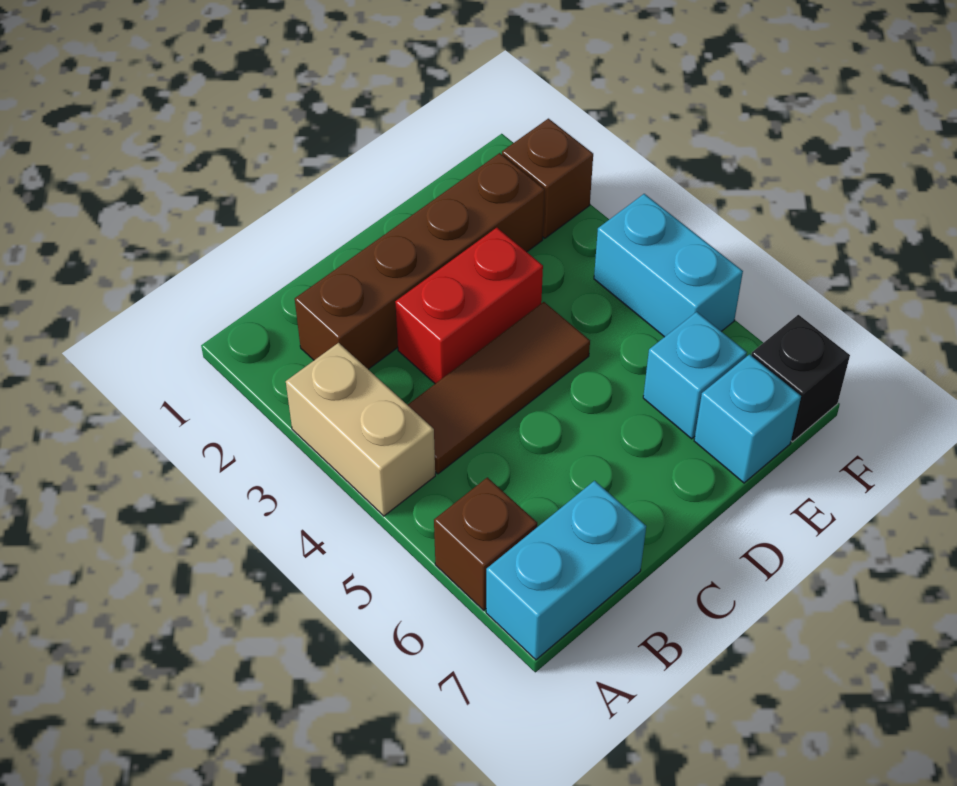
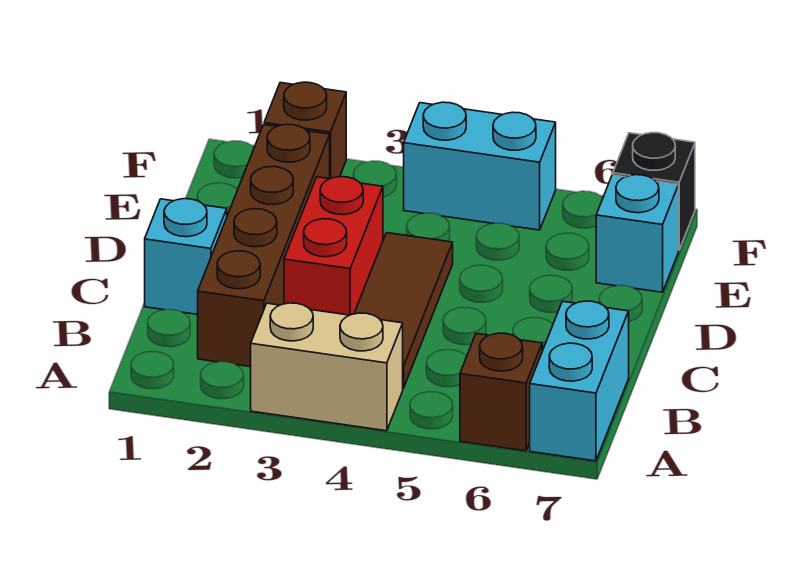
cyan brick E6 level 1 -> cyan brick C1 level 1

